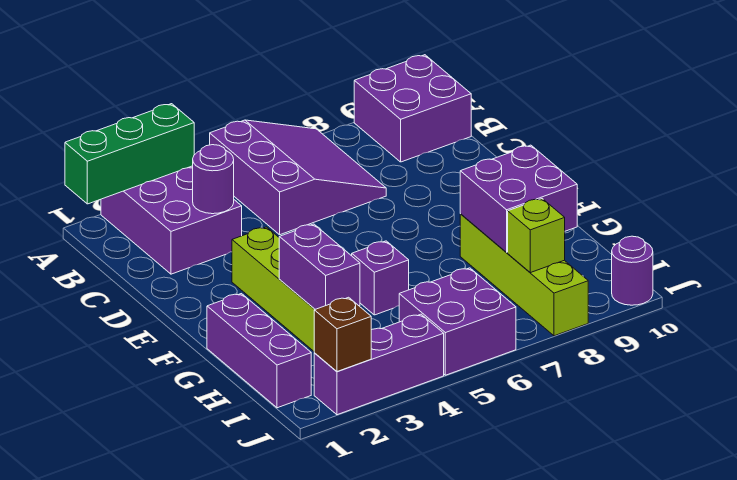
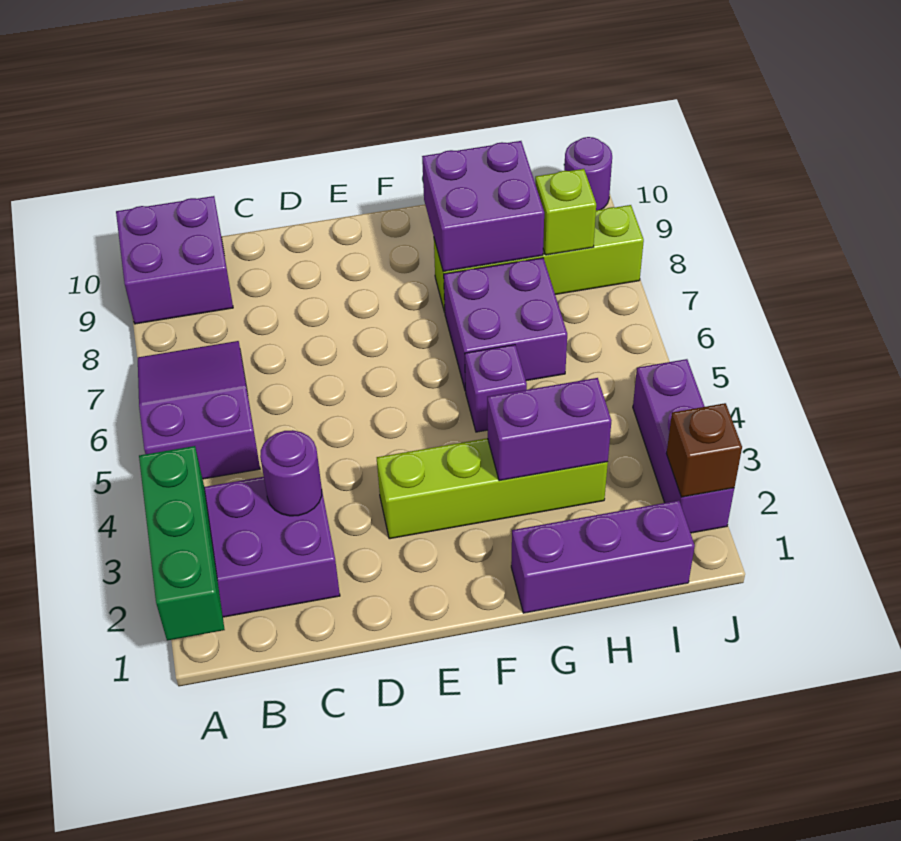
purple slope A5:C7 level 1 top 5 -> purple slope A5:B7 level 1 top 5
purple brick I5:J6 level 1 -> purple brick G6:H7 level 1

